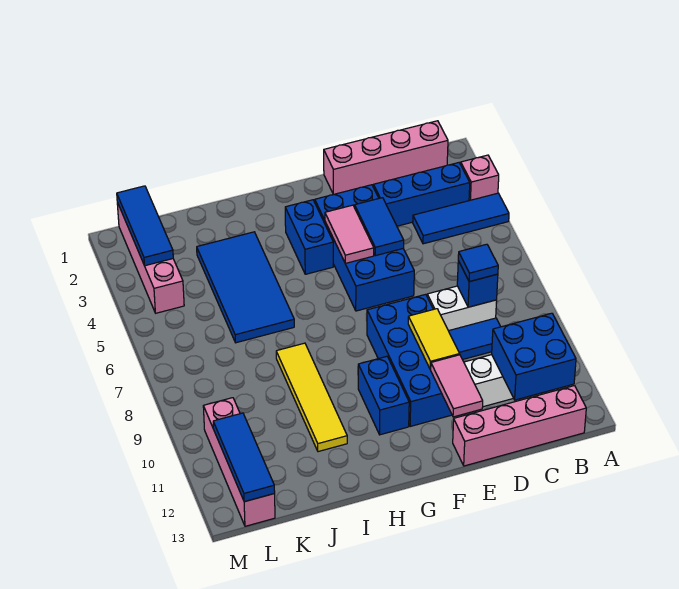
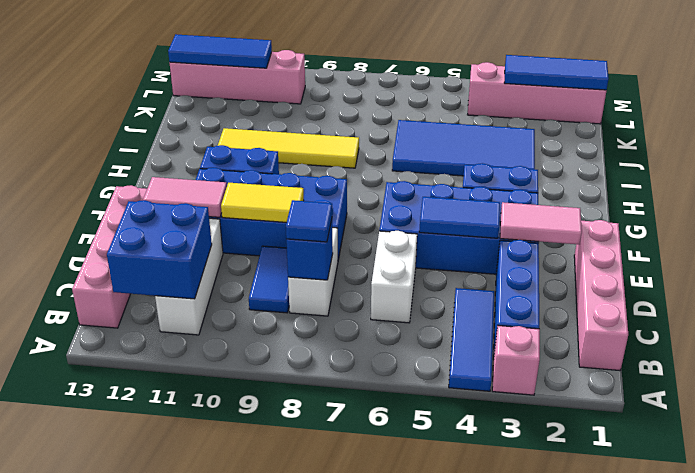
none -> white brick C6:D6 level 1
pink tile F4:F5 level 2 -> pink tile E2:E3 level 2

